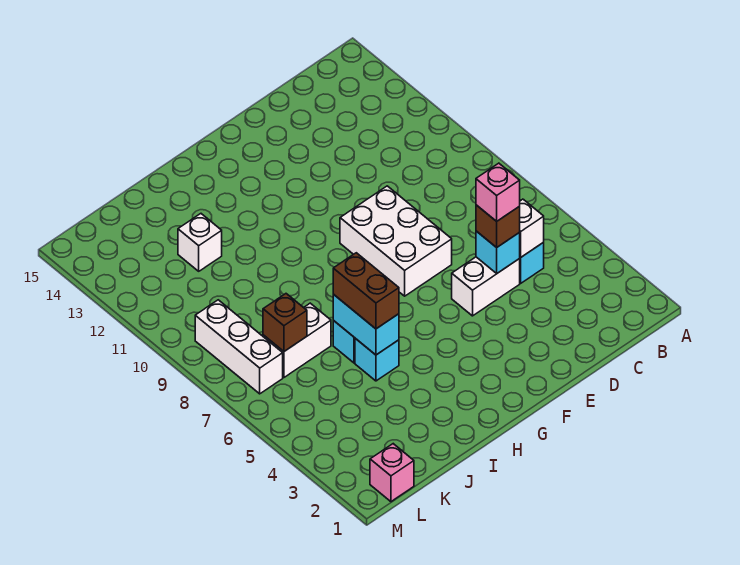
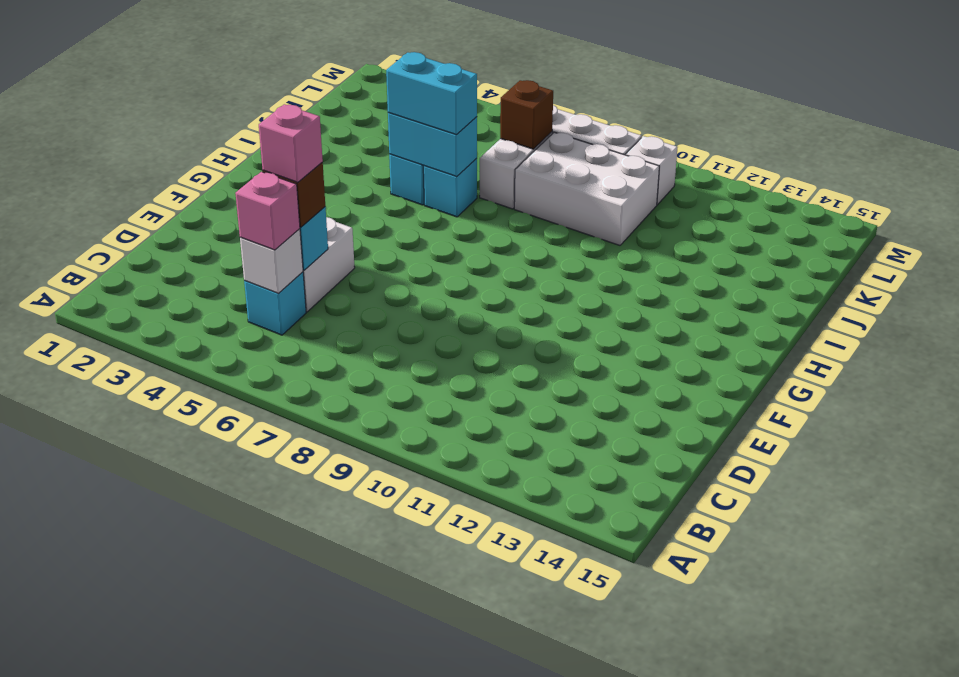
white brick E7:F9 level 1 -> white brick J8:K10 level 1
brown brick I5:I6 level 3 -> cyan brick I5:I6 level 3
white brick J12 level 1 -> white brick L10 level 1
pink brick L1 level 1 -> pink brick C5 level 3

